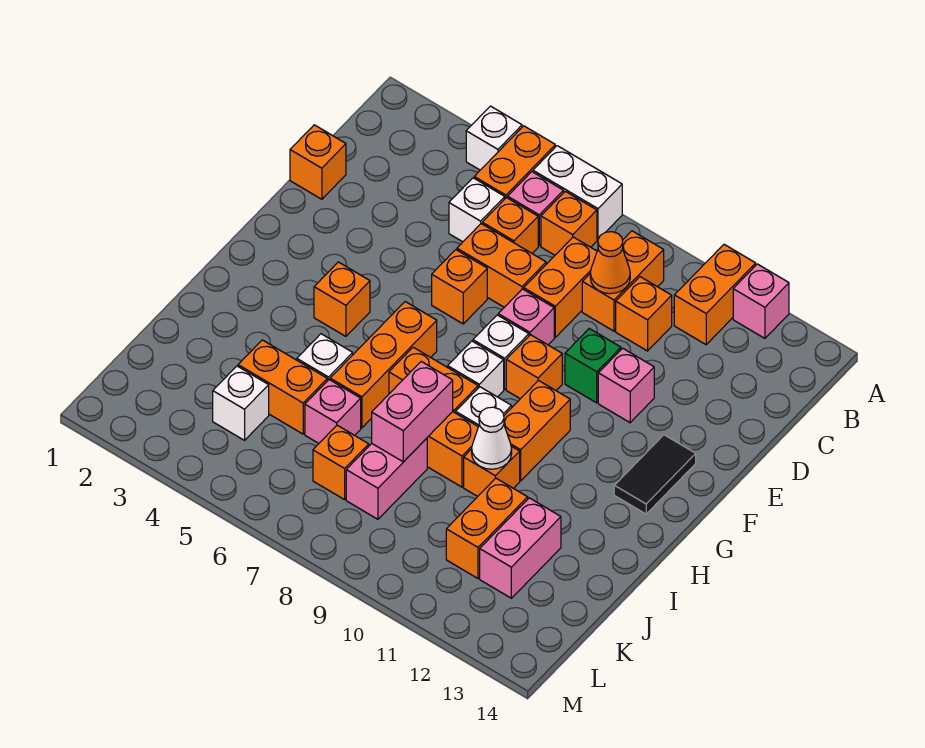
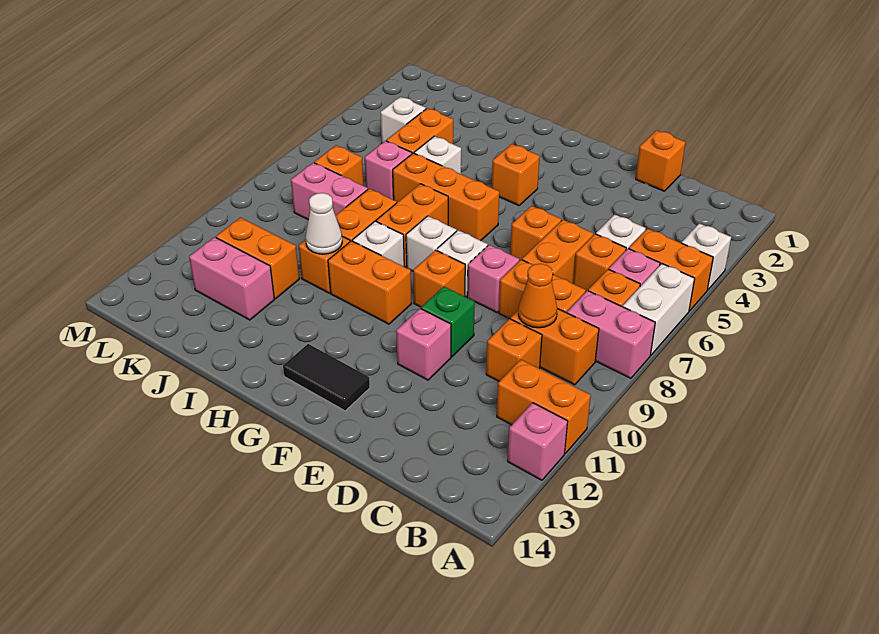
pink brick I8:J8 level 2 -> pink brick A8:B8 level 1

